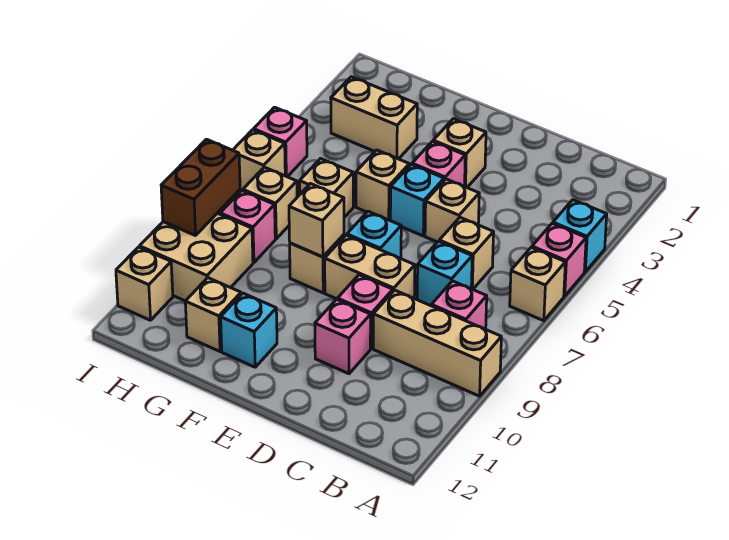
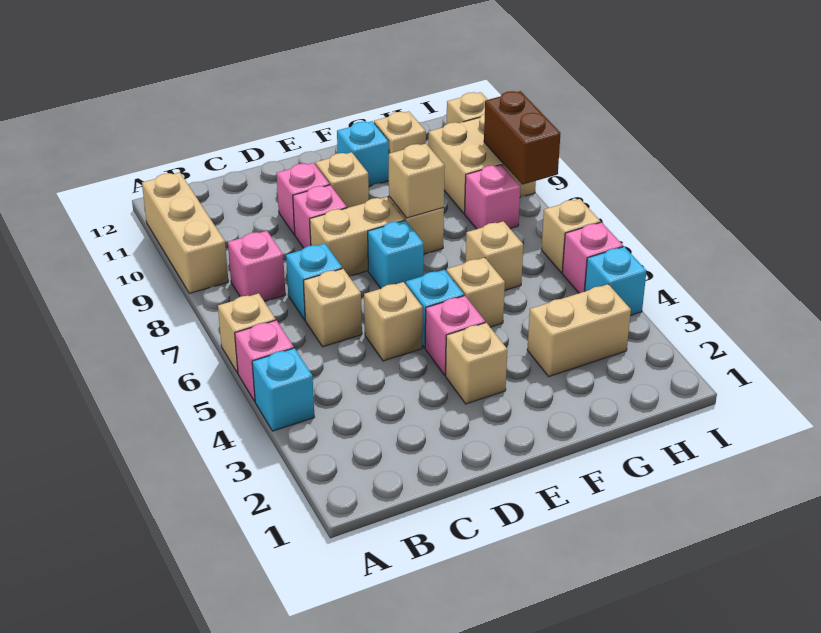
tan brick A9:C9 level 1 -> tan brick A9:A11 level 1
tan brick H7 level 1 -> tan brick E10 level 1
none -> cyan brick I4 level 1

